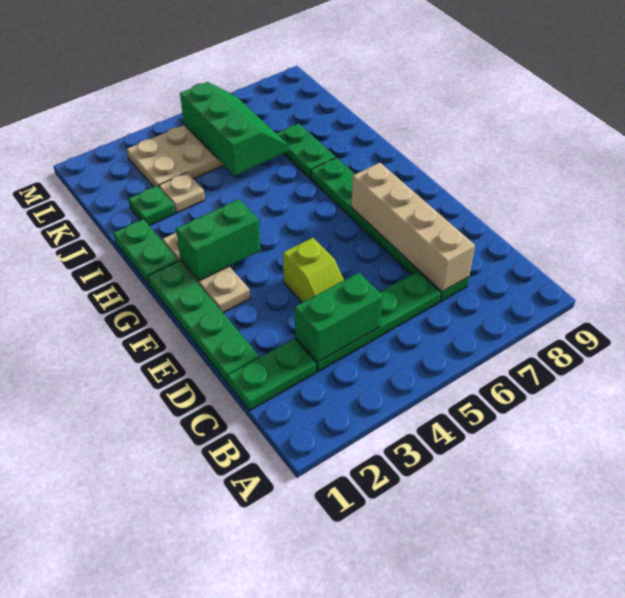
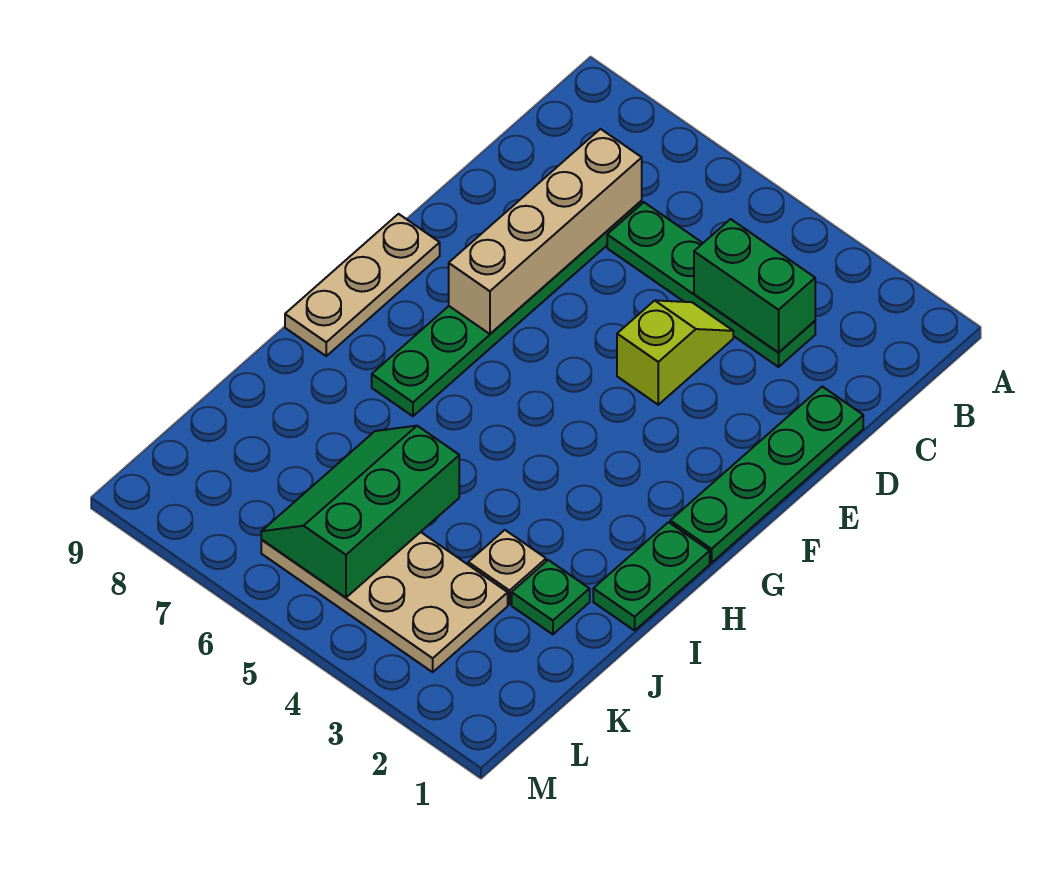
green plate C1:C2 level 1 -> none
tan plate F2:H2 level 1 -> tan plate F9:H9 level 1
green brick G2:G3 level 2 -> none
green plate I7:J7 level 1 -> none

